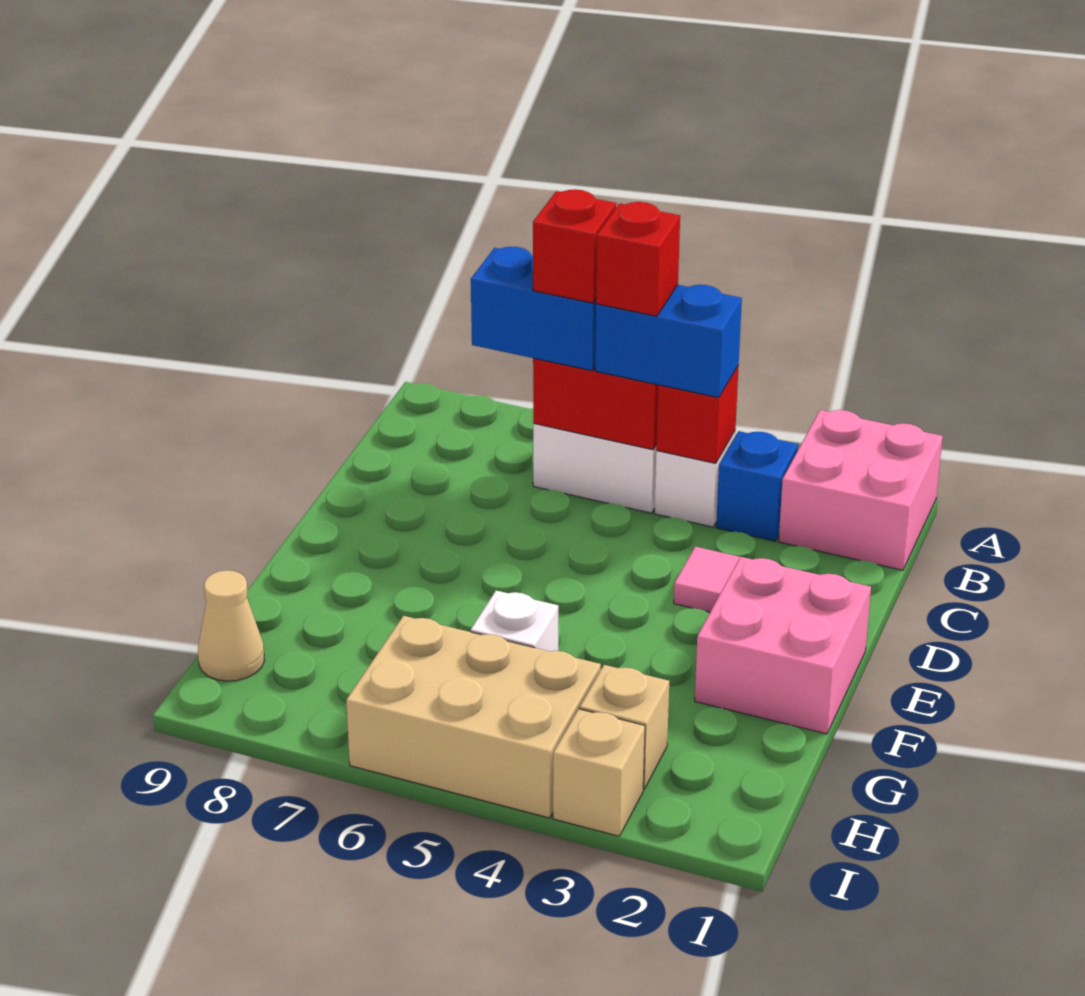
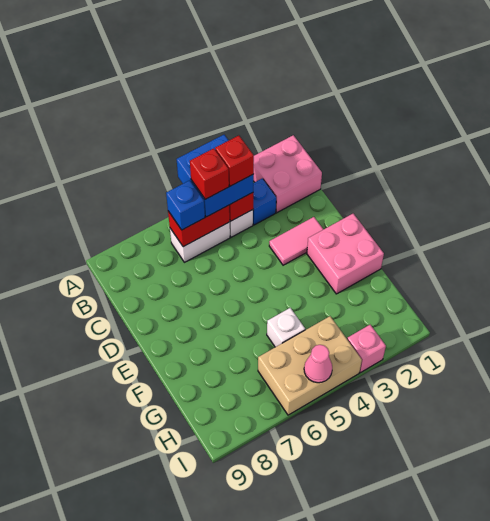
blue brick B4:B5 level 3 -> blue brick A4:B5 level 3
blue brick B6:B7 level 3 -> blue brick B6 level 3
red brick B6 level 4 -> red brick B4 level 4
tan brick H3 level 1 -> none
tan cone H9 level 1 -> none
tan brick I3 level 1 -> pink brick I3 level 1
none -> pink cone I5 level 2

